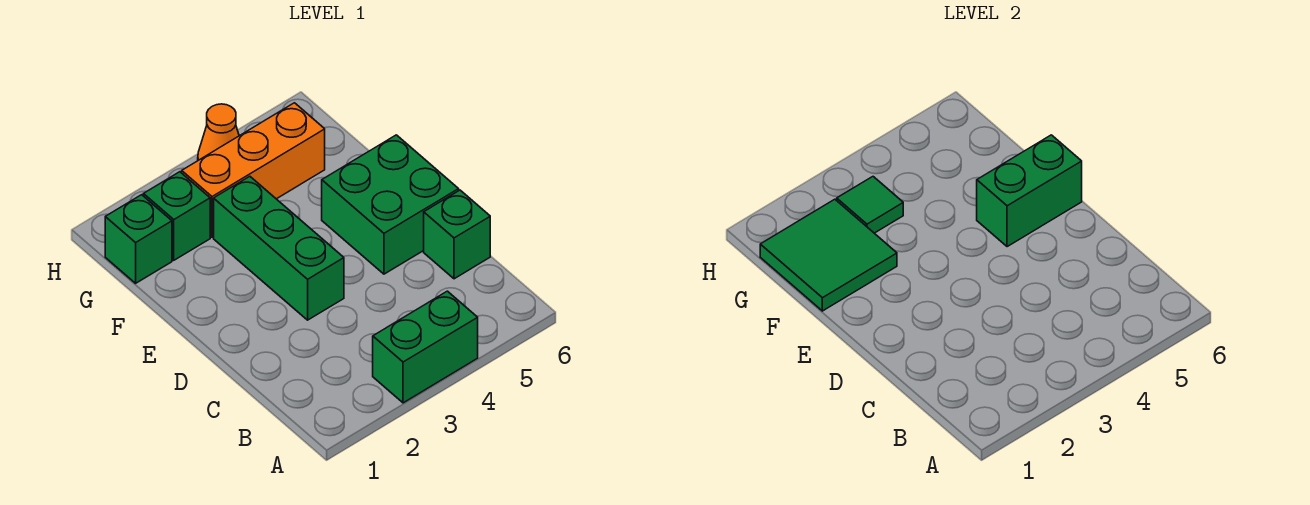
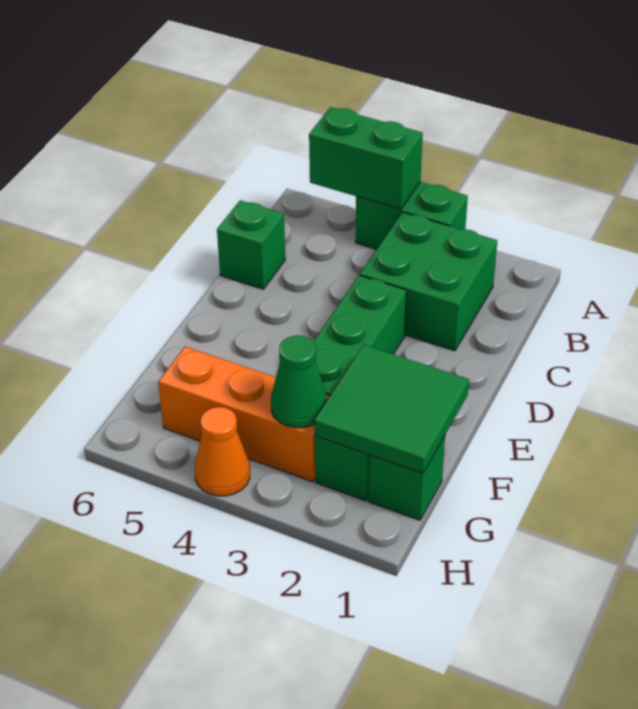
green brick D5:E6 level 1 -> green brick B2:C3 level 1
green brick E5:E6 level 2 -> green brick A4:A5 level 2
green tile G3 level 2 -> green cone G3 level 2

